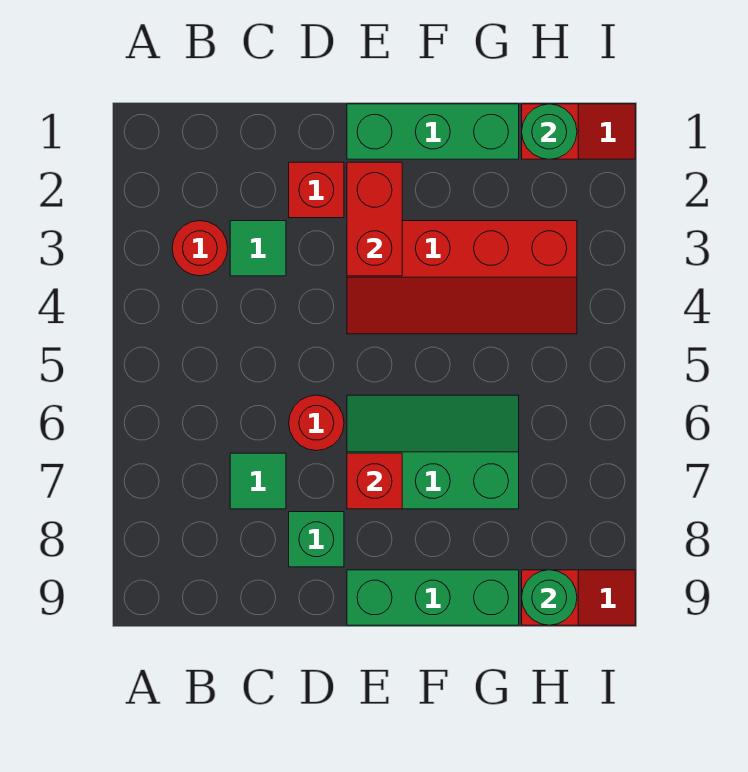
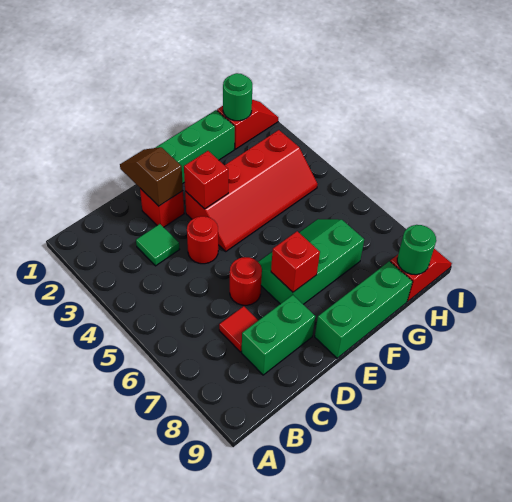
red round brick B3 level 1 -> red round brick D4 level 1
green tile C7 level 1 -> red tile C7 level 1
none -> brown slope D1:D2 level 2 top 2
green brick D8 level 1 -> green brick C8:D8 level 1
red brick E2:E3 level 2 -> red brick E3 level 2

